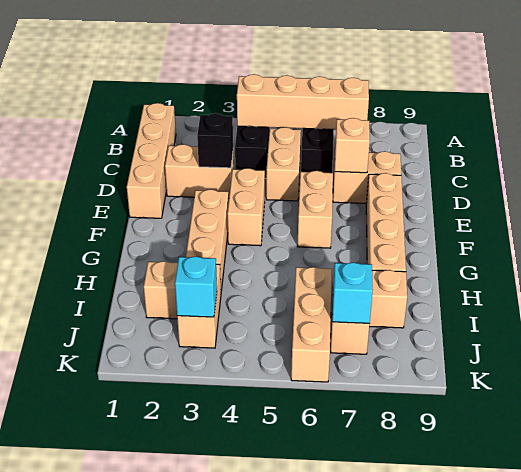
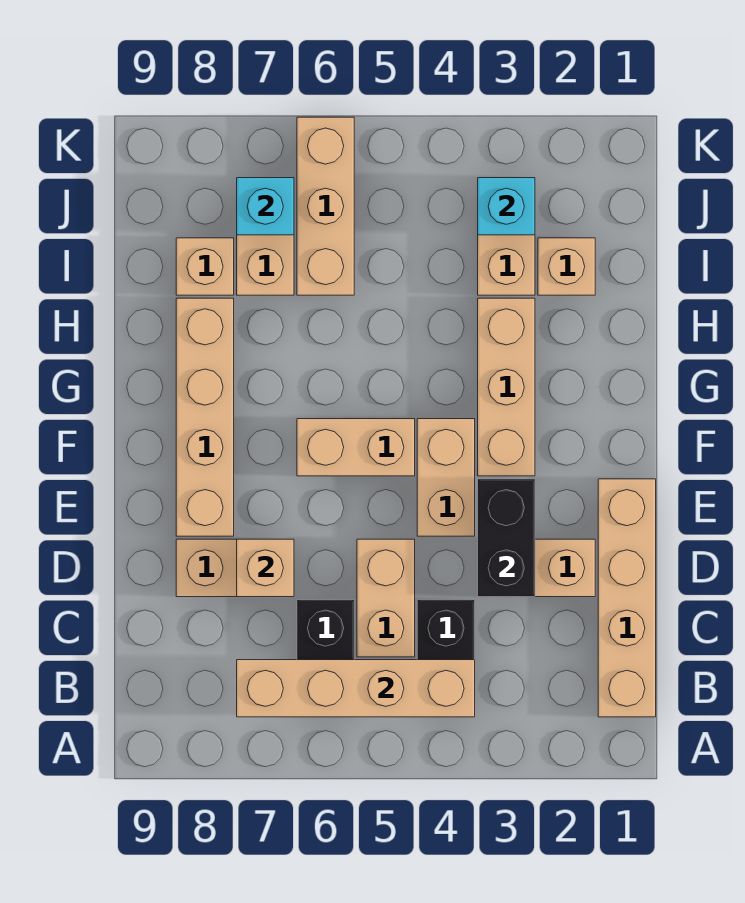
black brick D3 level 2 -> black brick D3:E3 level 2
tan brick E6:F6 level 1 -> tan brick F5:F6 level 1

